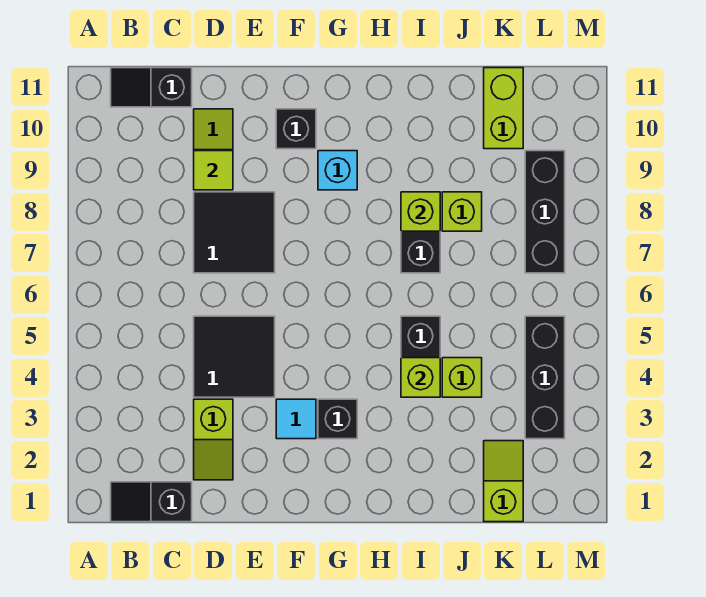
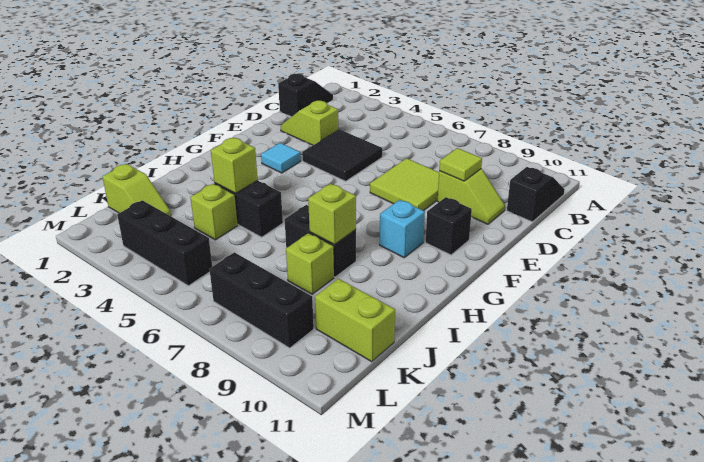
black tile D7:E8 level 1 -> lime tile D7:E8 level 1
black brick G3 level 1 -> none

